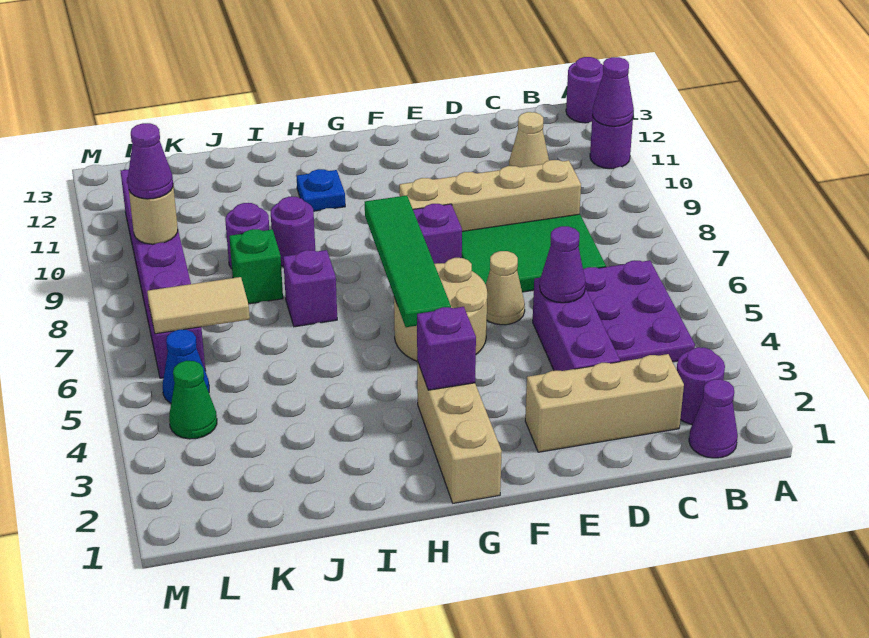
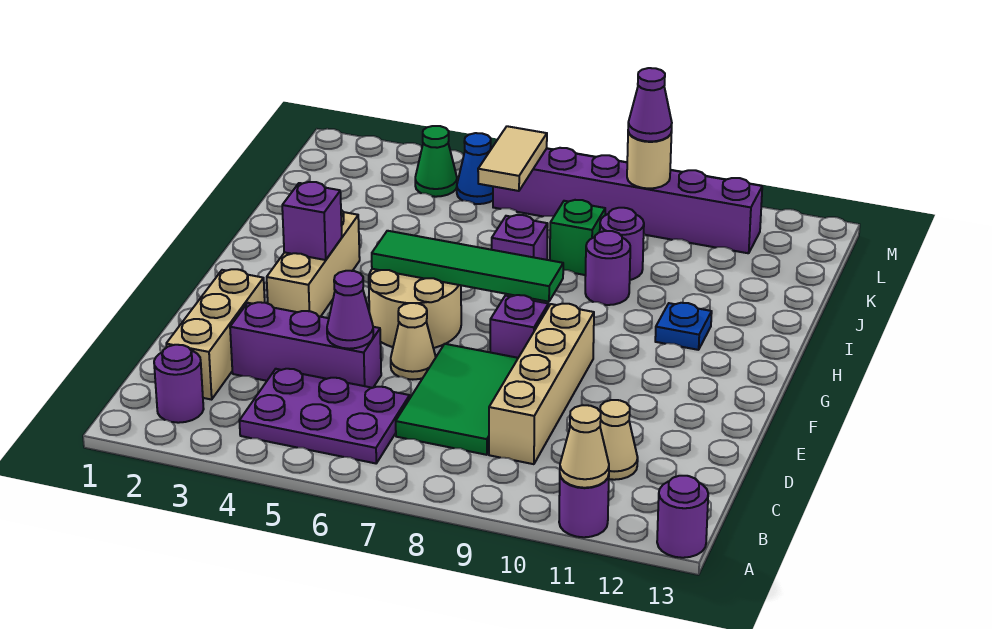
purple cone A11 level 2 -> tan cone A11 level 2
purple cone B1 level 1 -> none
tan brick G1:G3 level 1 -> tan brick F3:H3 level 1

